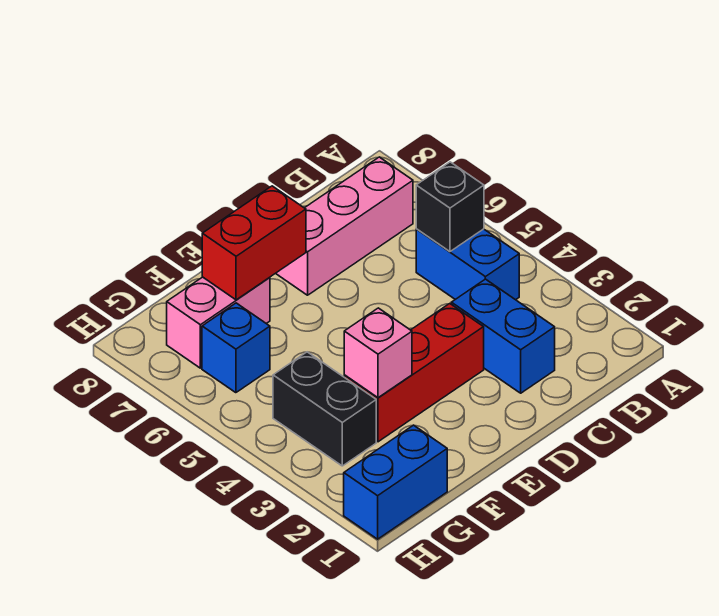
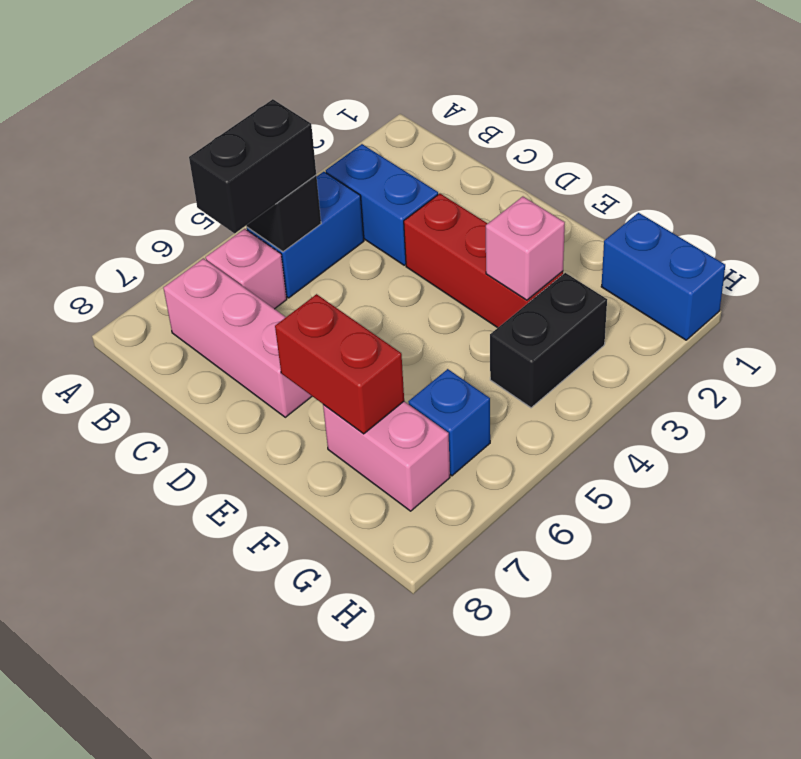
none -> black brick B5:B6 level 3
none -> pink brick B6 level 1
blue brick C2:C3 level 1 -> blue brick B3:C3 level 1

